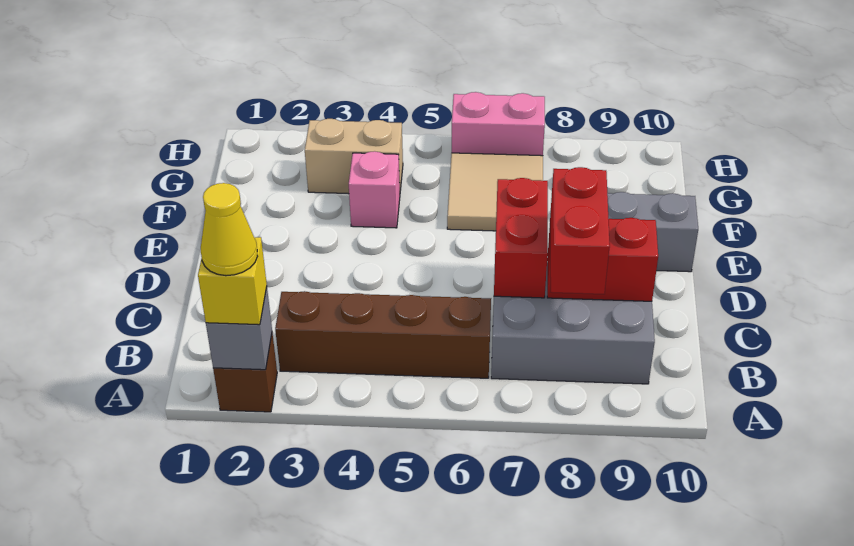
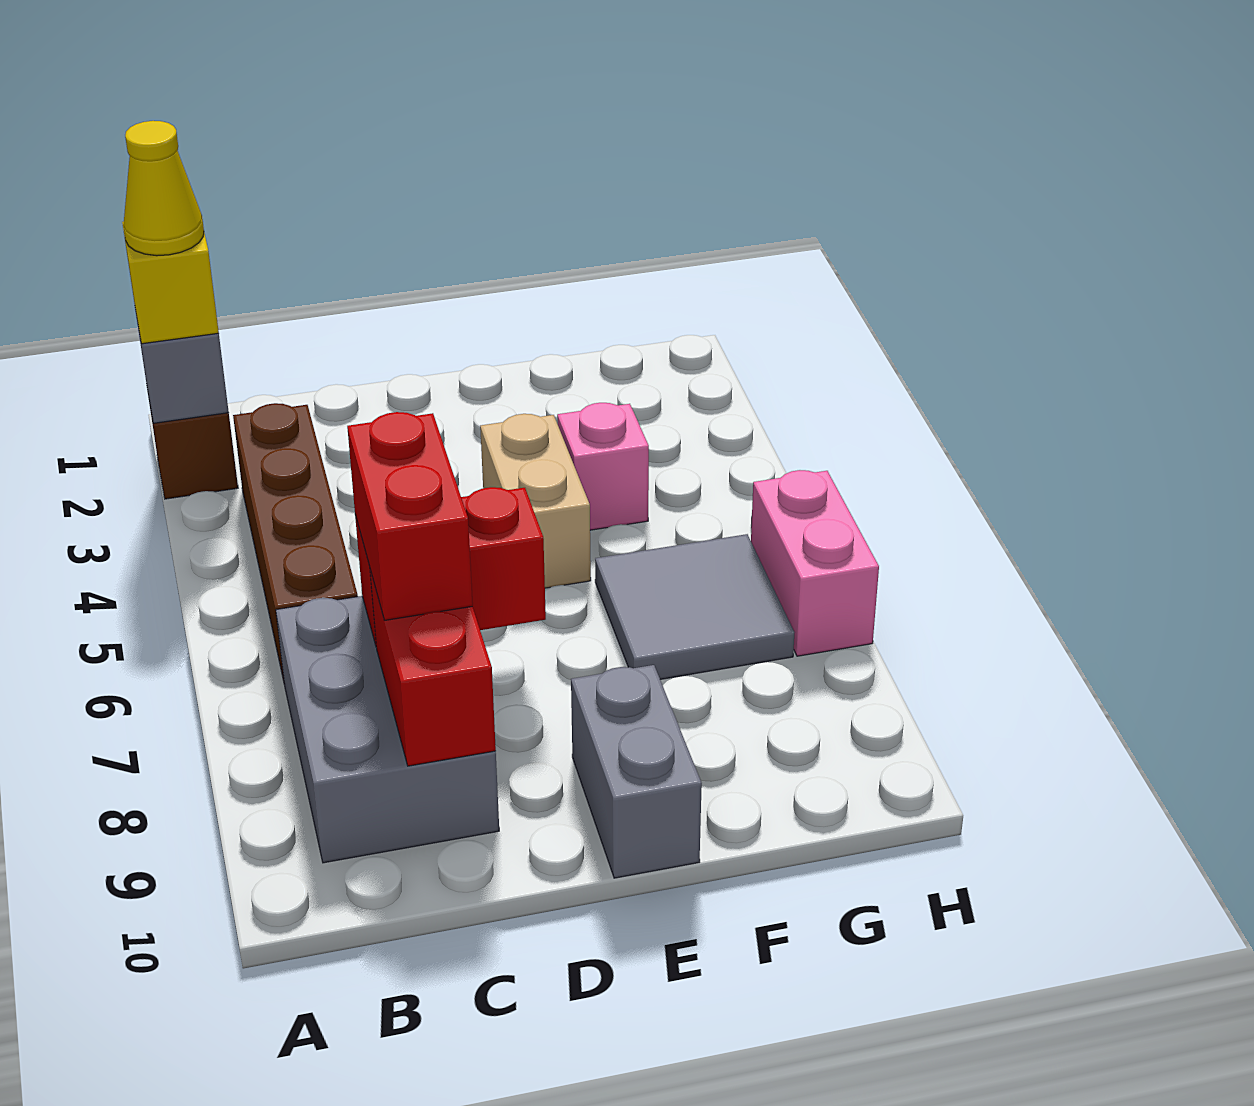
red brick B8:C8 level 3 -> red brick C7:C8 level 3
tan tile F6:G7 level 1 -> grey tile F6:G7 level 1
tan brick G3:G4 level 1 -> tan brick E4:E5 level 1

